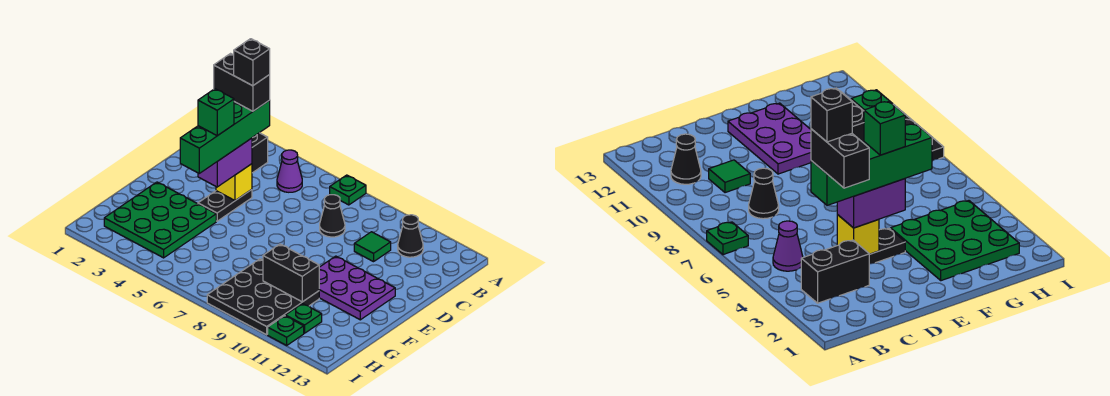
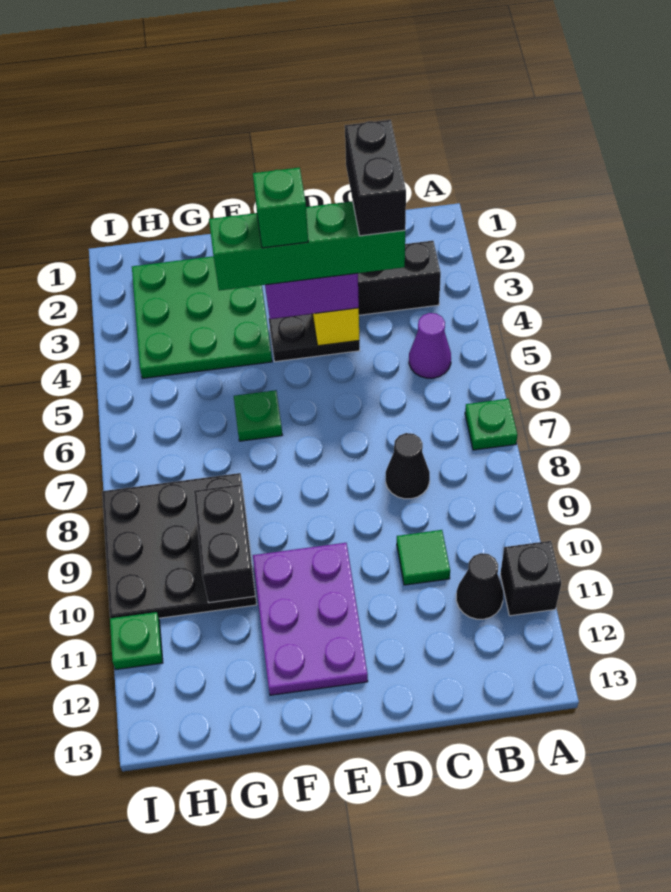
black brick C4 level 6 -> black brick A11 level 1
green plate H11 level 1 -> green plate F6 level 1

